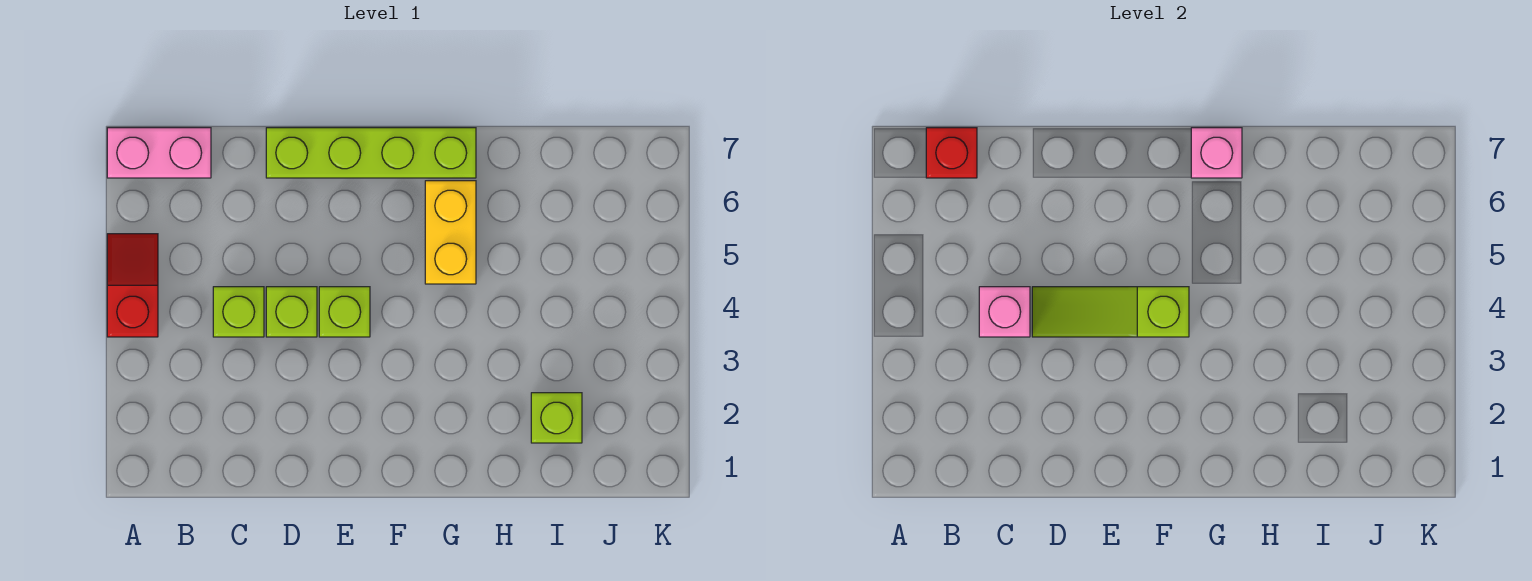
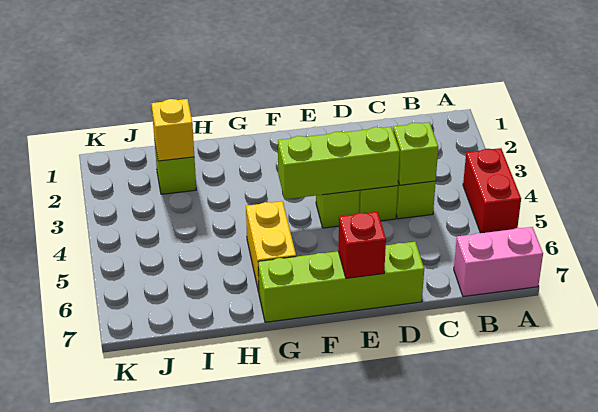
red slope A4:A5 level 1 top 4 -> red brick A4:A5 level 1
red brick B7 level 2 -> red brick E7 level 2
pink brick C4 level 2 -> lime brick C4 level 2
lime slope D4:F4 level 2 top F -> lime brick D4:F4 level 2
pink brick G7 level 2 -> none
none -> yellow brick I2 level 2

